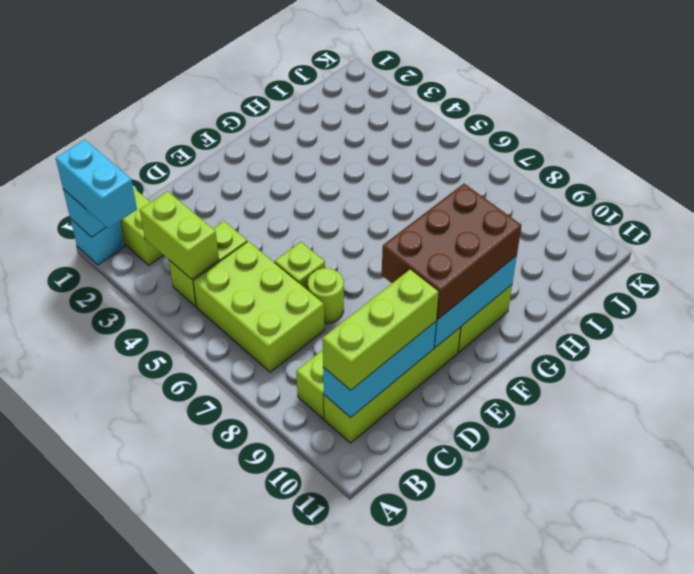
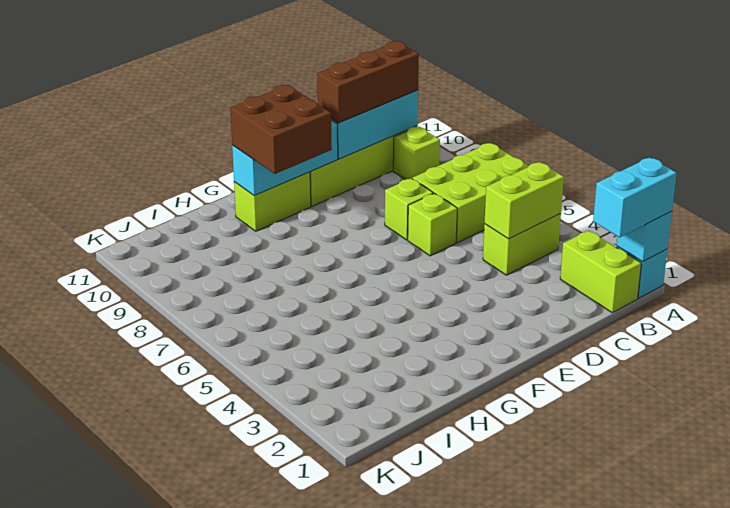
cyan brick A1:A2 level 3 -> cyan brick A1:B1 level 3
lime brick B3:B4 level 2 -> lime brick B4:C4 level 2
lime brick B5:C7 level 1 -> lime brick A6:C7 level 1
lime brick B10:D10 level 3 -> brown brick B10:D10 level 3
lime round brick D7 level 1 -> lime brick D7 level 1
brown brick E9:G10 level 3 -> brown brick F9:G10 level 3

